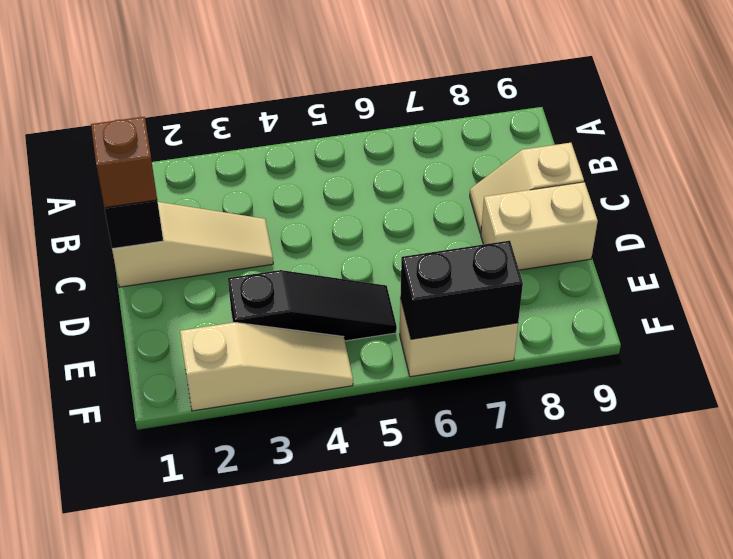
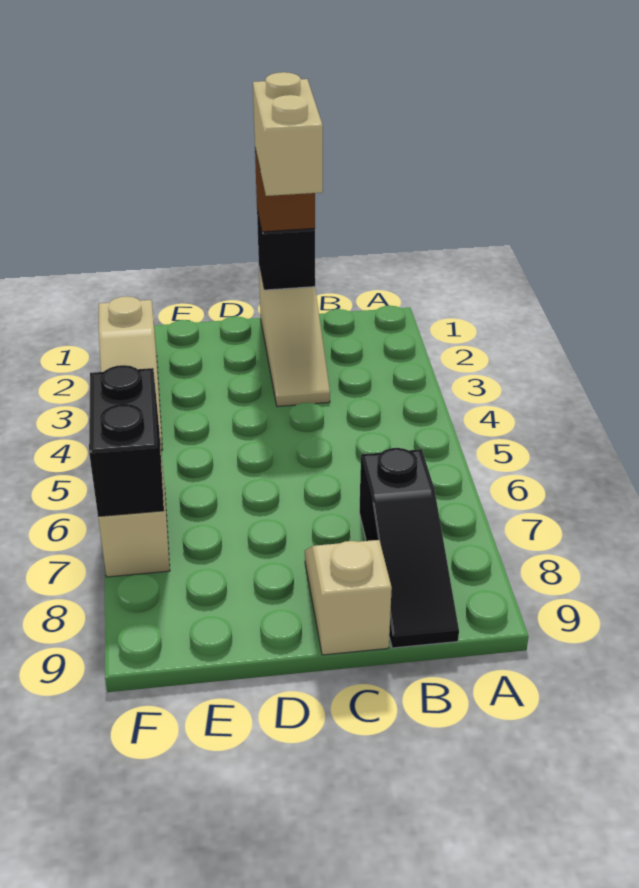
tan brick D8:D9 level 1 -> tan brick C1:C2 level 4
black slope E3:E5 level 1 top 3 -> black slope B7:B9 level 1 top 7

